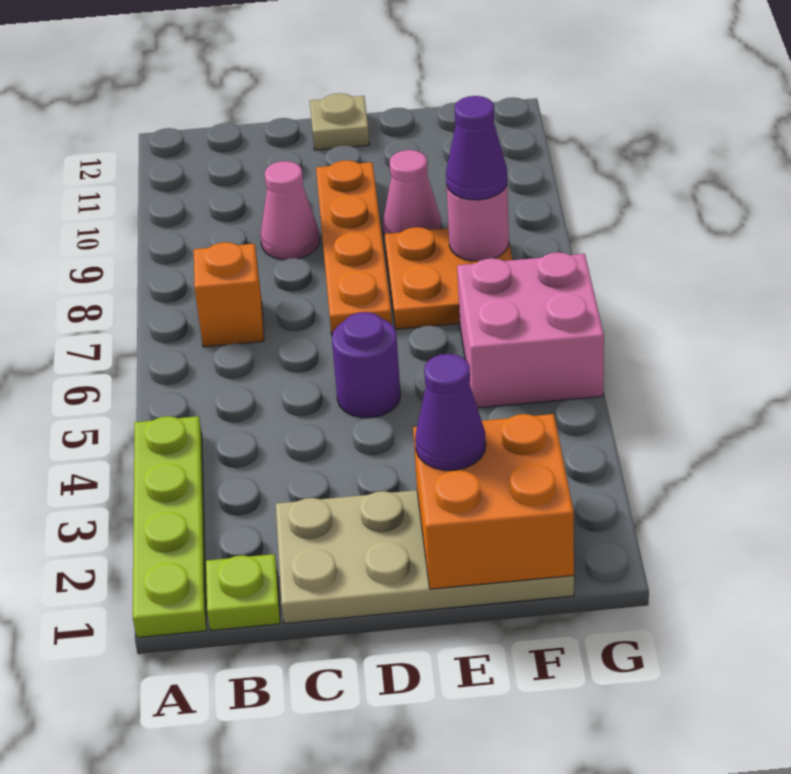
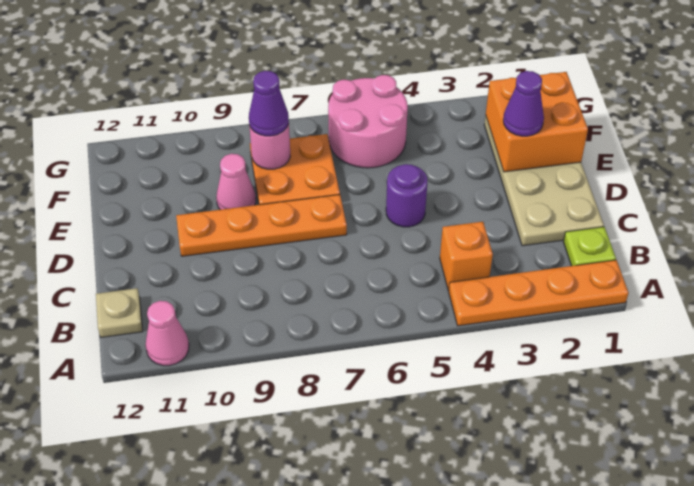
lime plate A1:A4 level 1 -> orange plate A1:A4 level 1
orange brick B7 level 1 -> orange brick B4 level 1
pink cone C9 level 1 -> pink cone A11 level 1
tan plate D12 level 1 -> tan plate B12 level 1
pink brick F5:G6 level 1 -> pink round brick F5:G6 level 1

